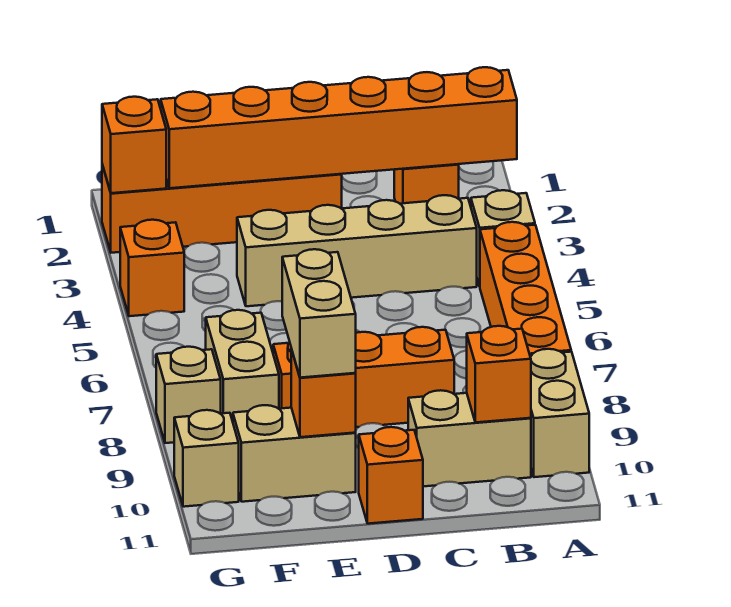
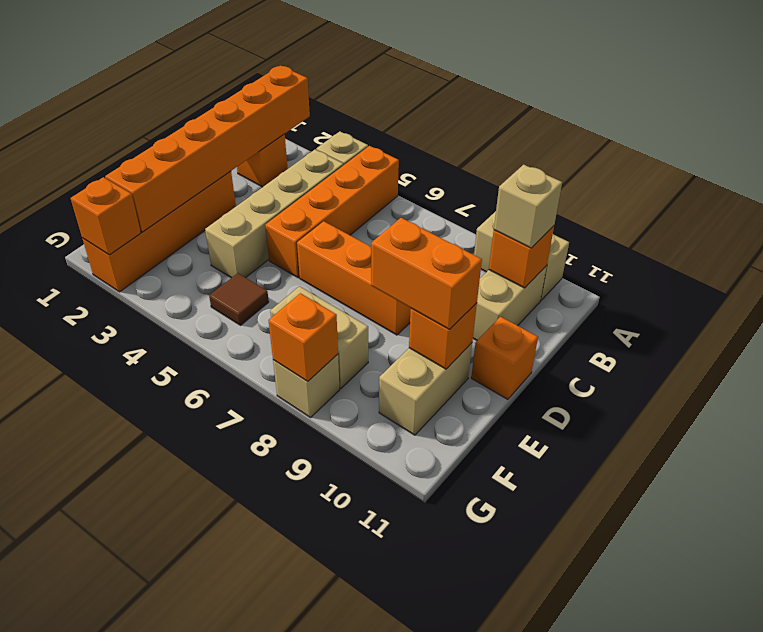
orange brick A5:A8 level 1 -> orange brick A5:D5 level 1
orange brick C8:E8 level 1 -> orange brick D6:D8 level 1
tan brick E9:E10 level 3 -> orange brick E9:E10 level 3
none -> brown tile F5 level 1
orange brick G4 level 1 -> orange brick G8 level 2
tan brick G10 level 1 -> tan brick B10 level 3

